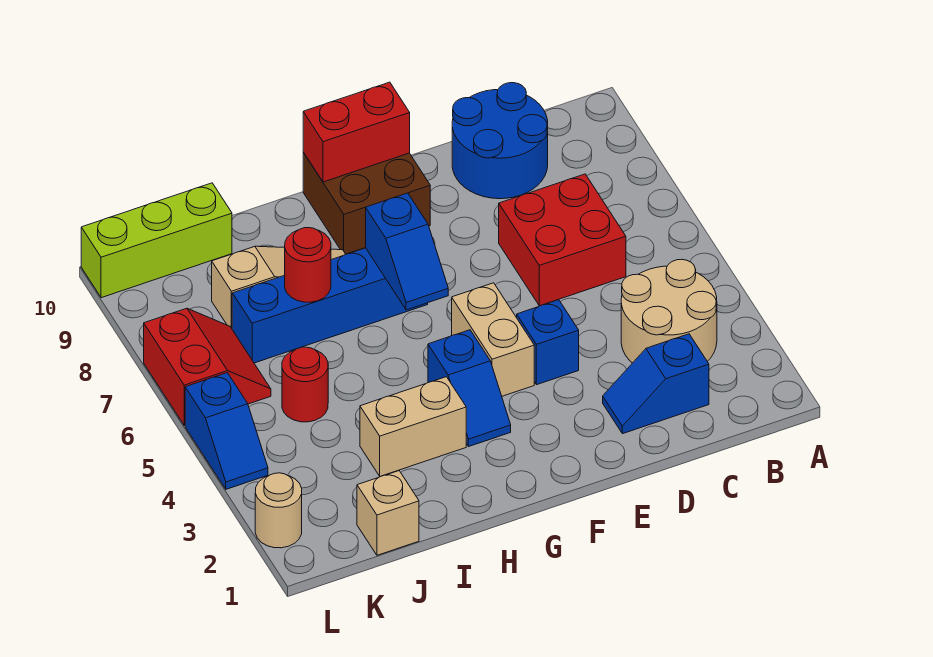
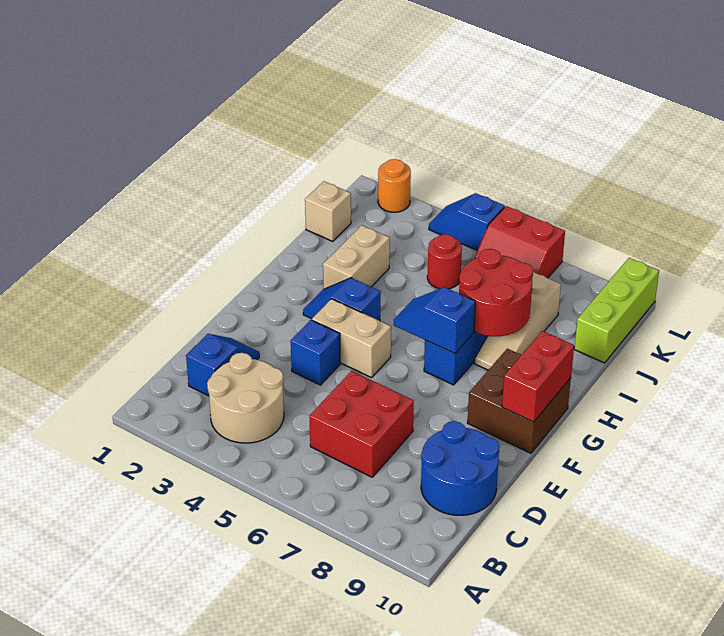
red round brick I7 level 2 -> red round brick H7:I8 level 2
tan round brick L2 level 1 -> orange round brick L2 level 1

